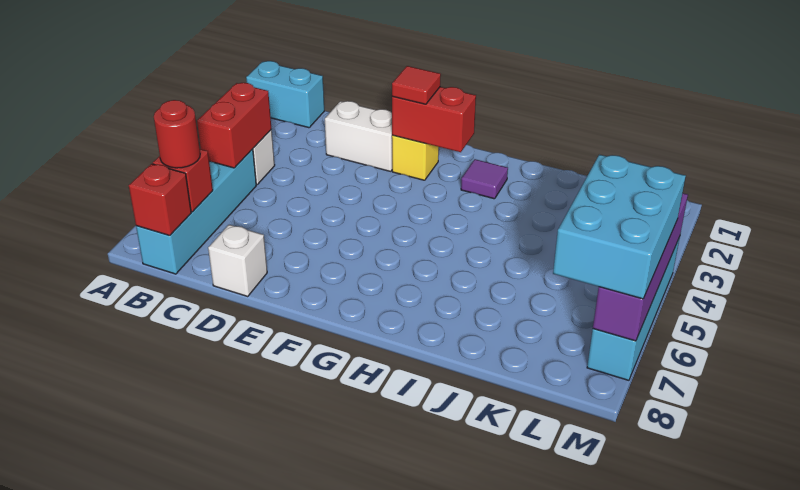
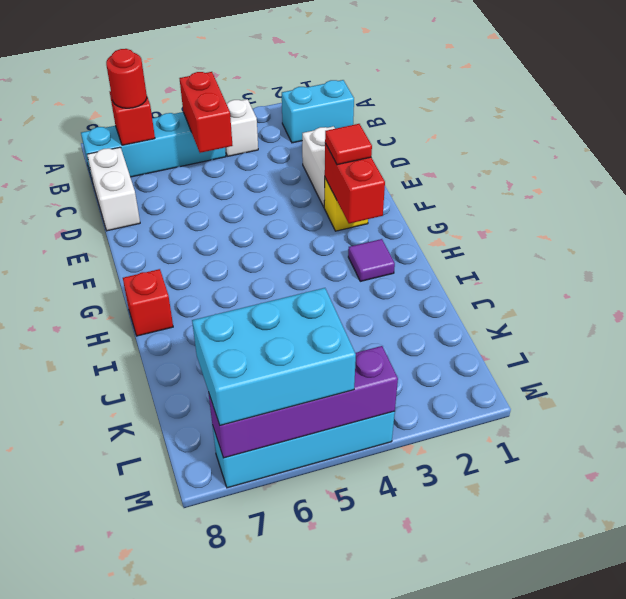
cyan brick A1:B1 level 1 -> cyan brick B1:B2 level 1
red brick B4:B5 level 2 -> red brick B5:C5 level 2
red brick B8 level 2 -> red brick H8 level 1
white brick D8 level 1 -> white brick C8:D8 level 1

